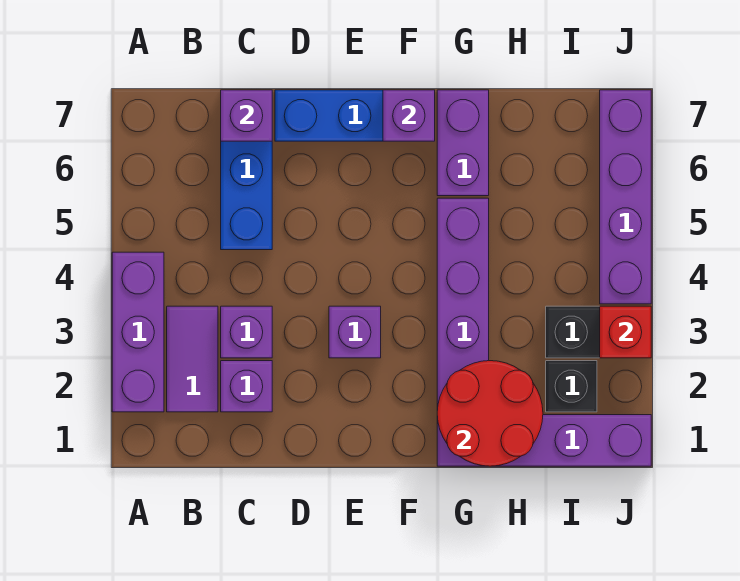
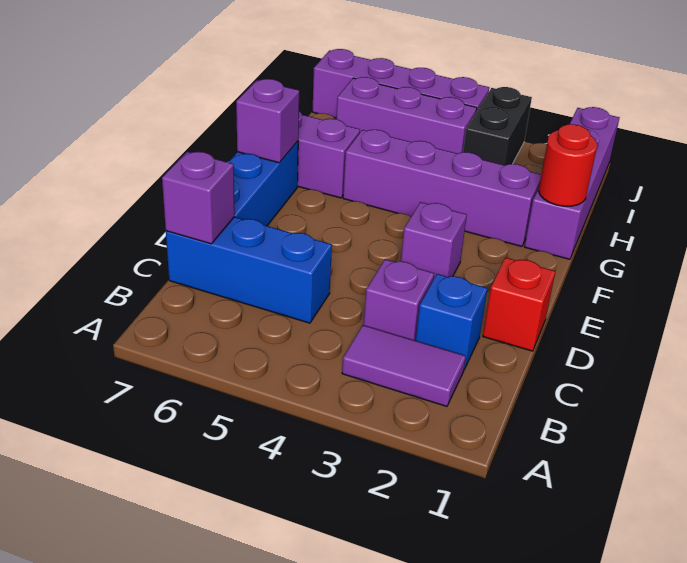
purple brick A2:A4 level 1 -> purple brick I4:I6 level 1
purple brick C2 level 1 -> blue brick C2 level 1
red round brick G1:H2 level 2 -> red round brick G1 level 2
black brick I2 level 1 -> none
red brick J3 level 2 -> red brick D1 level 1

